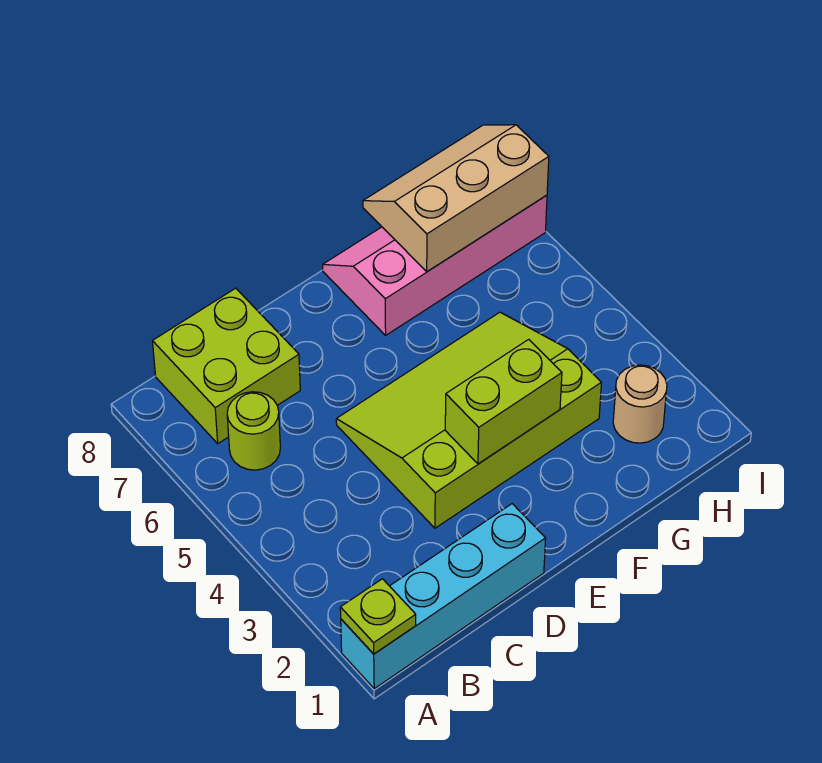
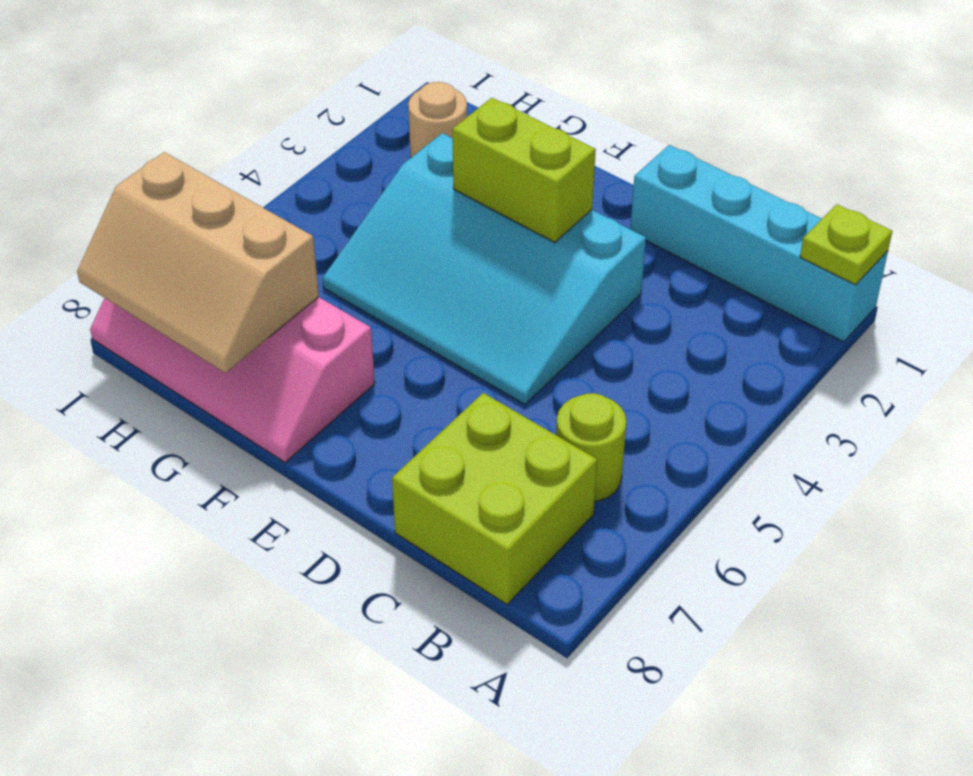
lime slope D3:G5 level 1 top 3 -> cyan slope D3:G5 level 1 top 3

